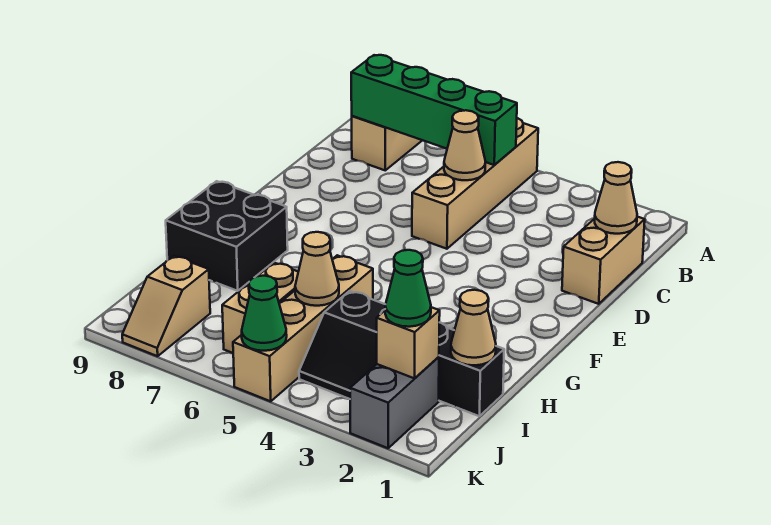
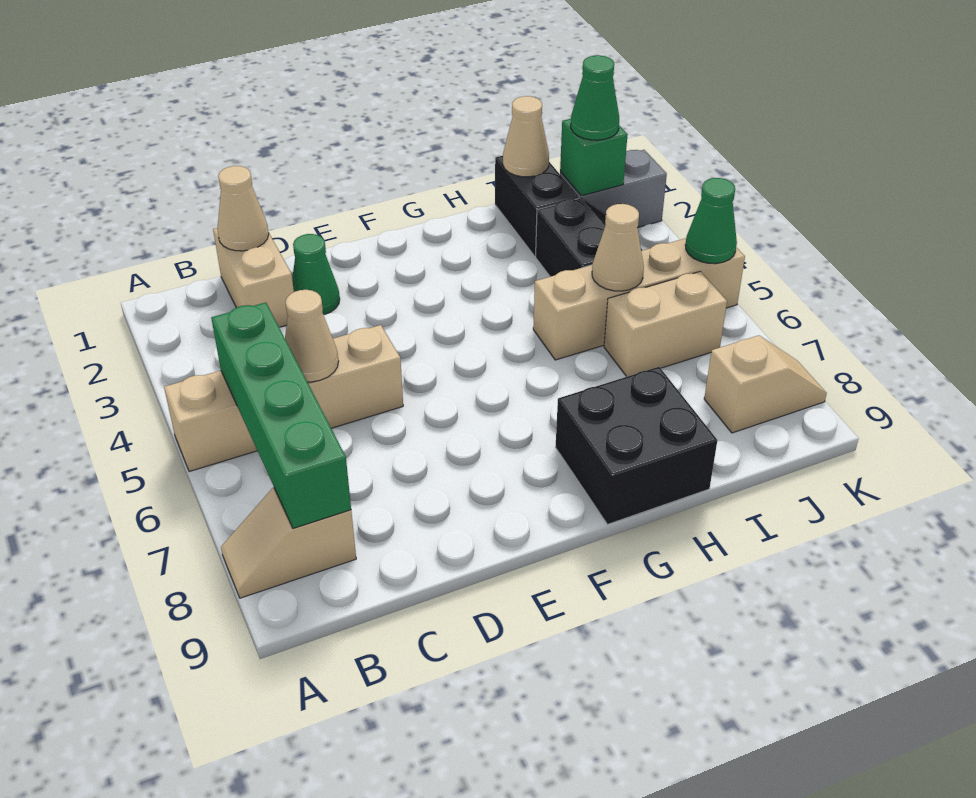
tan brick C1:D1 level 1 -> tan brick C1:C2 level 1
none -> green cone D2 level 1
tan brick J2 level 2 -> green brick J2 level 2

